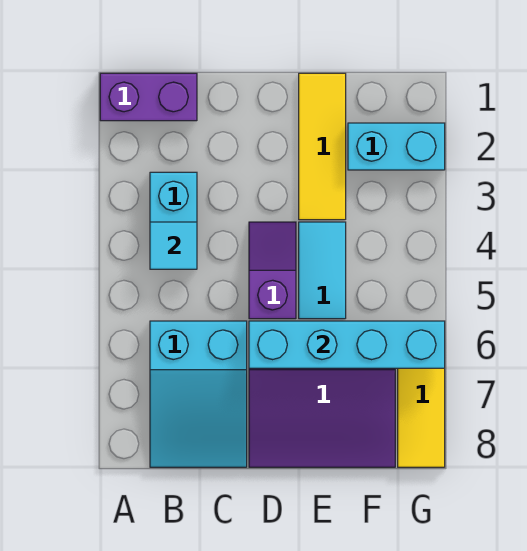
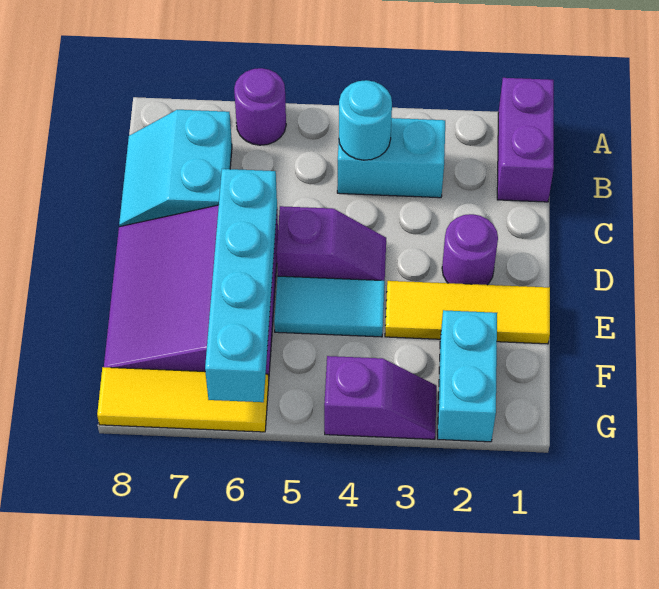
none -> purple round brick A6 level 1
cyan tile B4 level 2 -> cyan round brick B4 level 2
cyan slope B6:C8 level 1 top 6 -> cyan slope B7:C8 level 1 top 7
none -> purple round brick D2 level 1
none -> purple slope G3:G4 level 1 top 4

